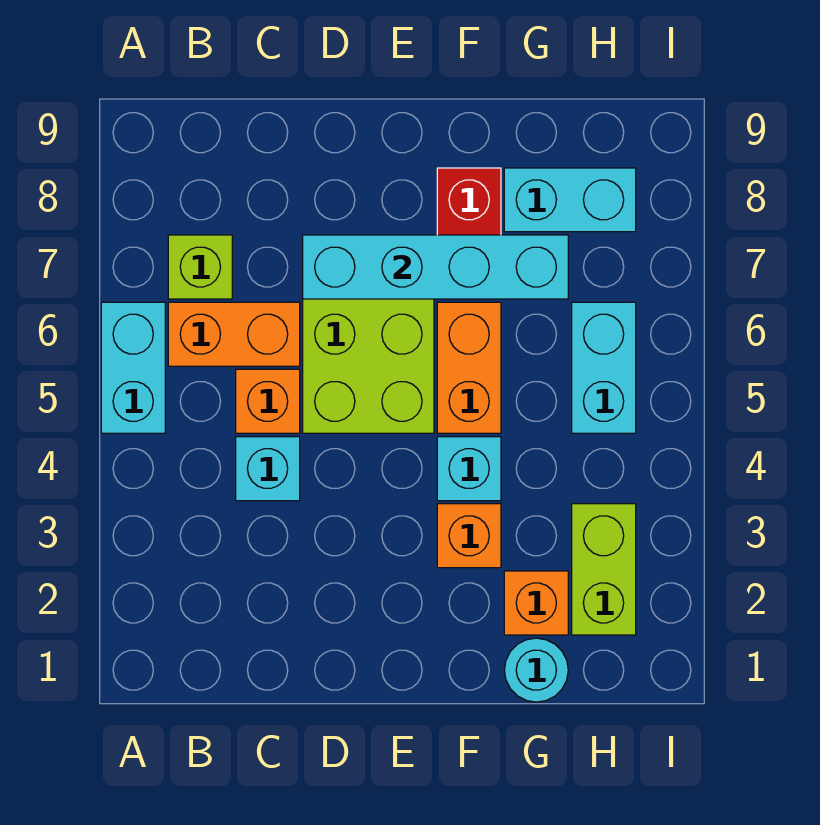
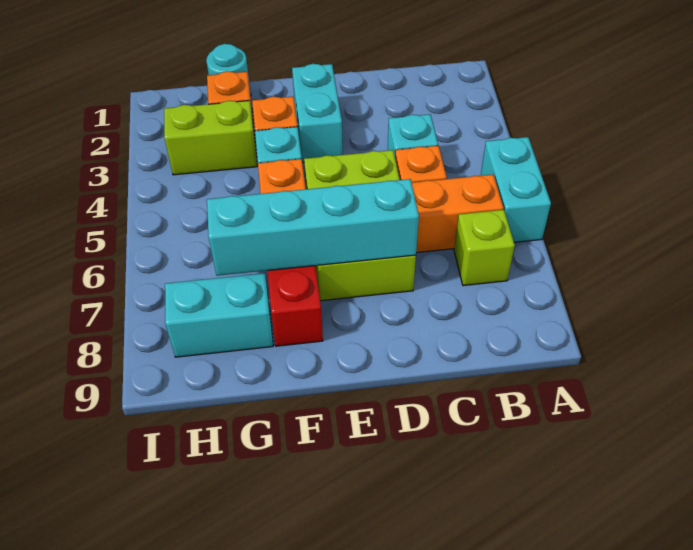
lime brick H2:H3 level 1 -> lime brick G3:H3 level 1
cyan brick H5:H6 level 1 -> cyan brick E2:E3 level 1

